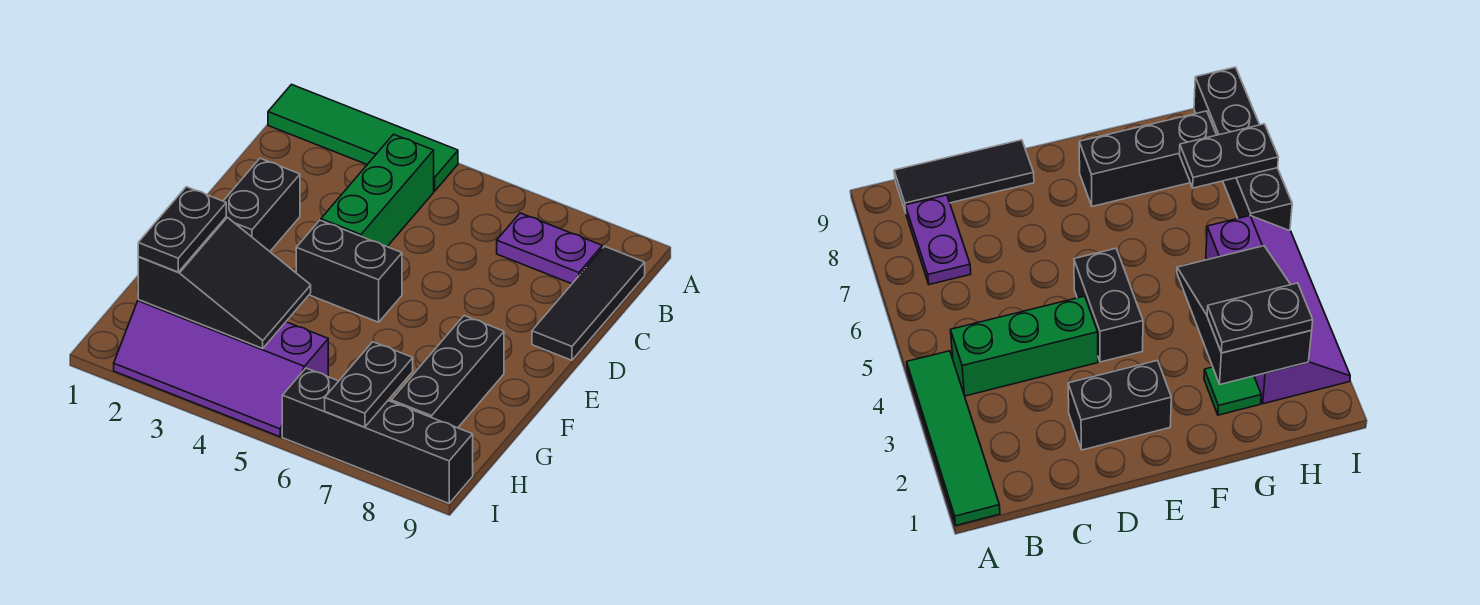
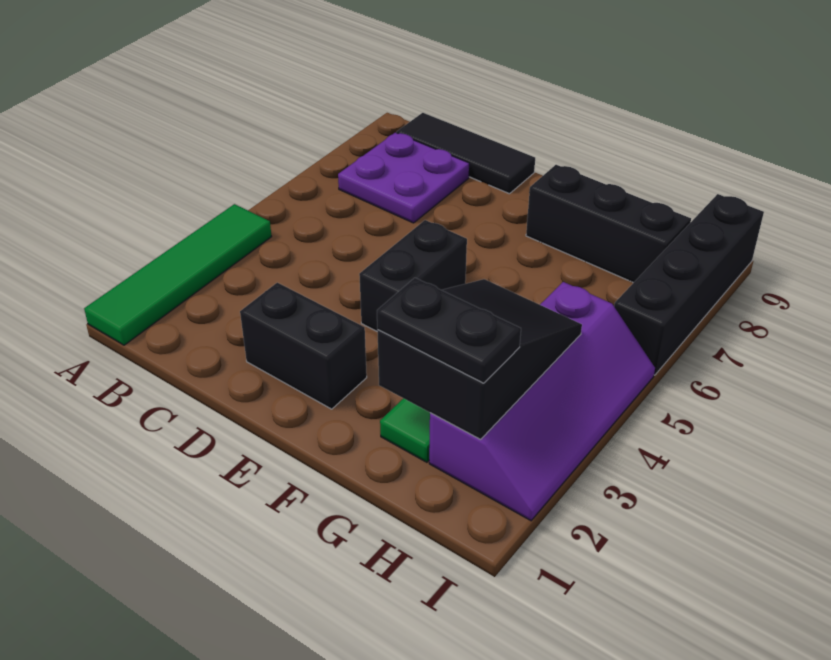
green brick B4:D4 level 1 -> none
purple plate B7:B8 level 1 -> purple plate B7:C8 level 1
black plate H7:I7 level 2 -> none

